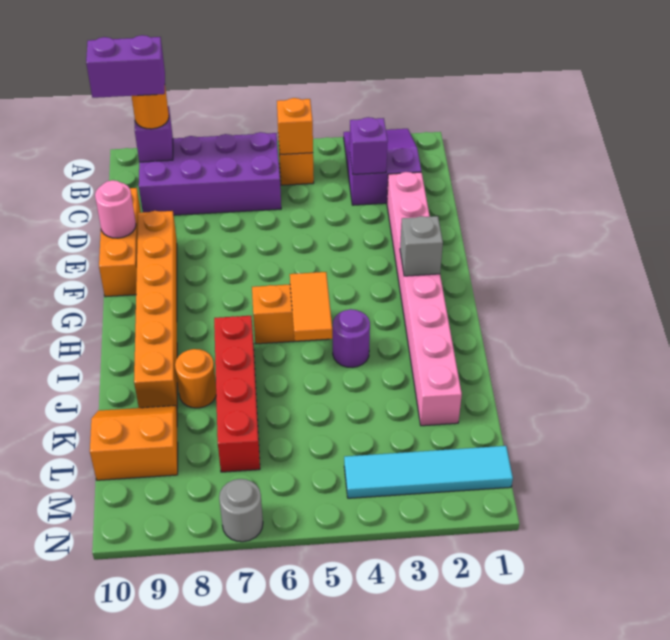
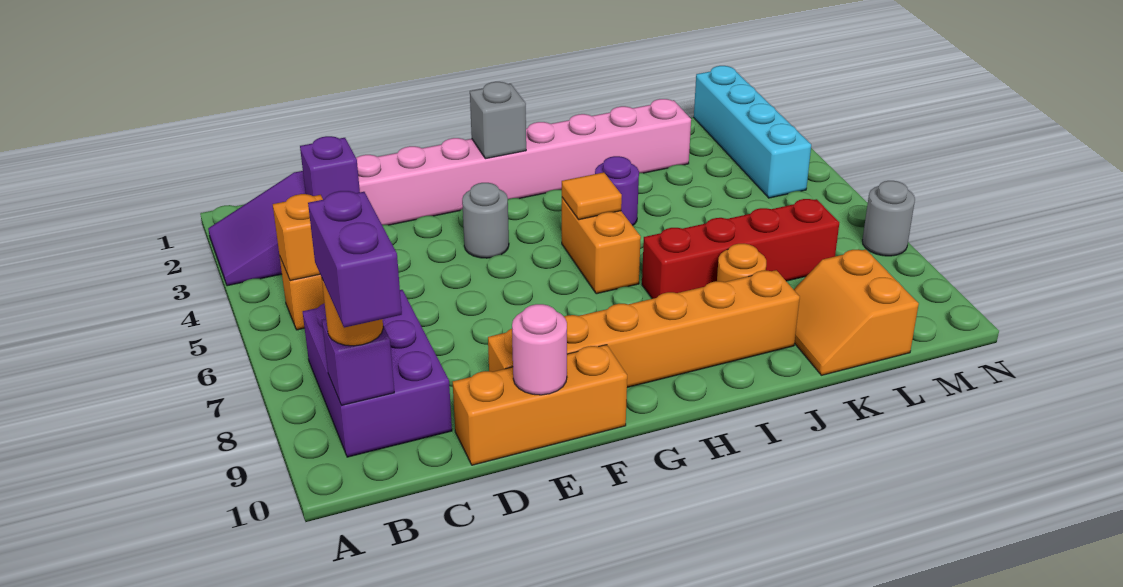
purple brick B6:C9 level 1 -> purple brick B7:C9 level 1
none -> grey round brick F4 level 1
orange tile H5:I5 level 2 -> orange tile H5 level 2
cyan tile M1:M4 level 1 -> cyan brick M1:M4 level 1

